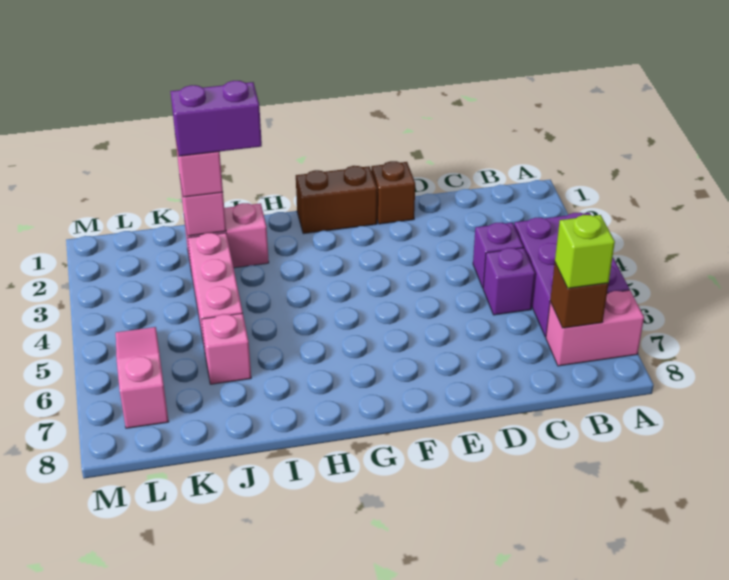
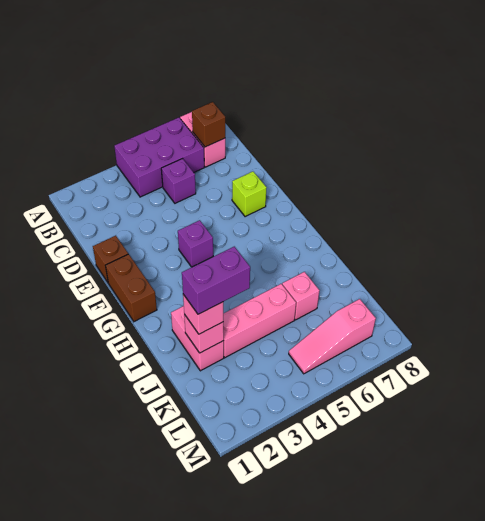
lime brick B7 level 3 -> lime brick E7 level 1
purple brick C4 level 1 -> purple brick F4 level 1
purple brick I2:J2 level 4 -> purple brick J2:J3 level 4

